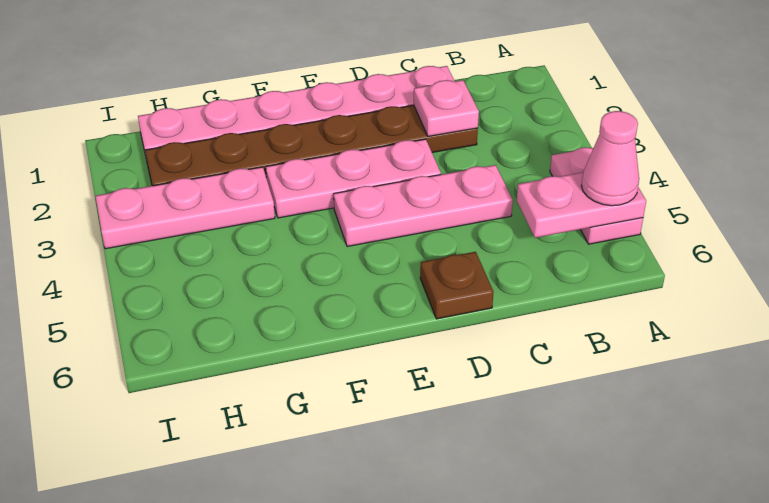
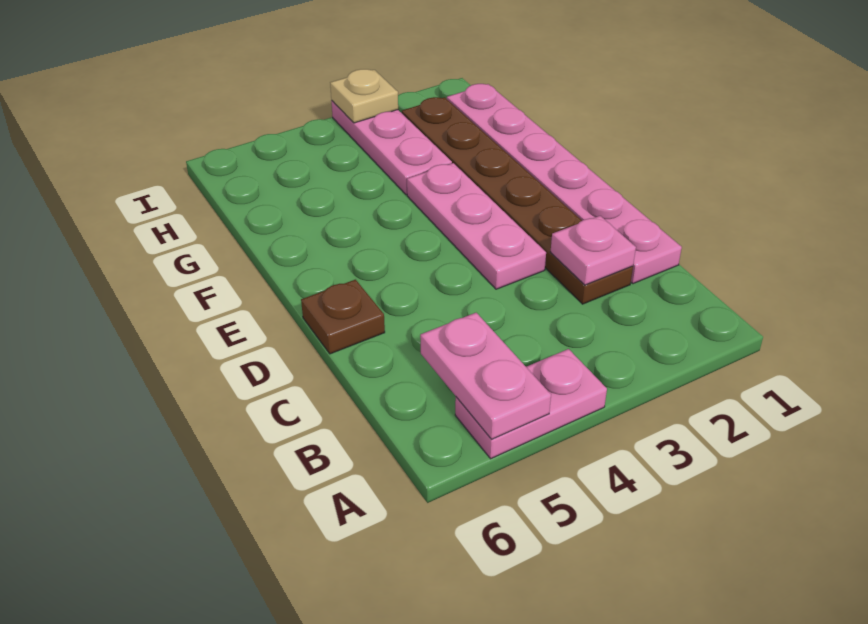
pink cone A5 level 3 -> none
pink plate C4:E4 level 1 -> none
none -> tan plate I3 level 2

